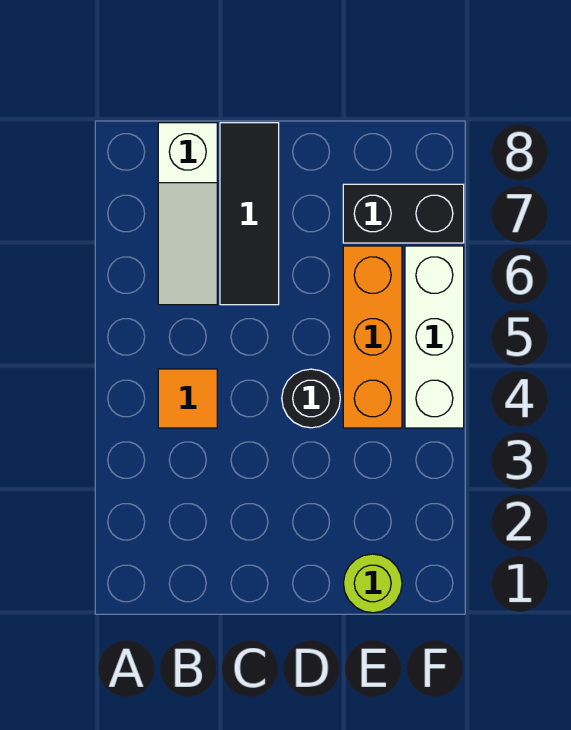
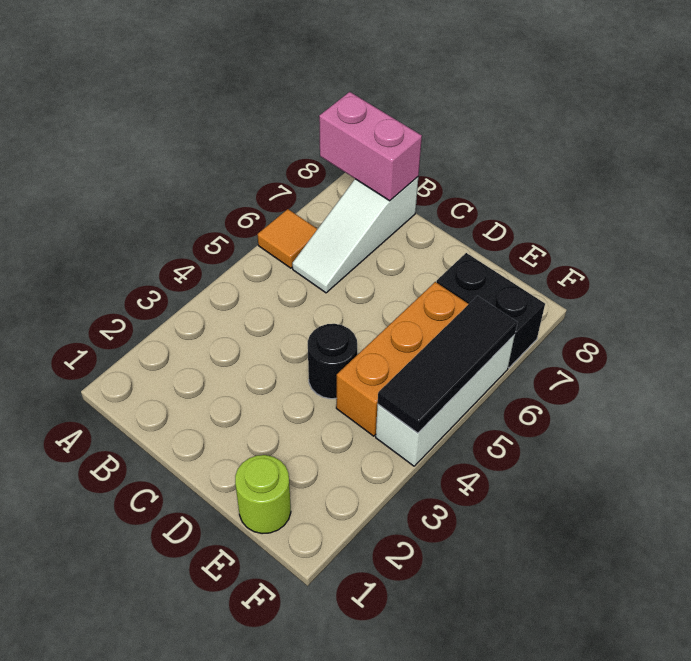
none -> pink brick A8:B8 level 2
orange tile B4 level 1 -> orange tile A6 level 1
black tile C6:C8 level 1 -> black tile F4:F6 level 2

